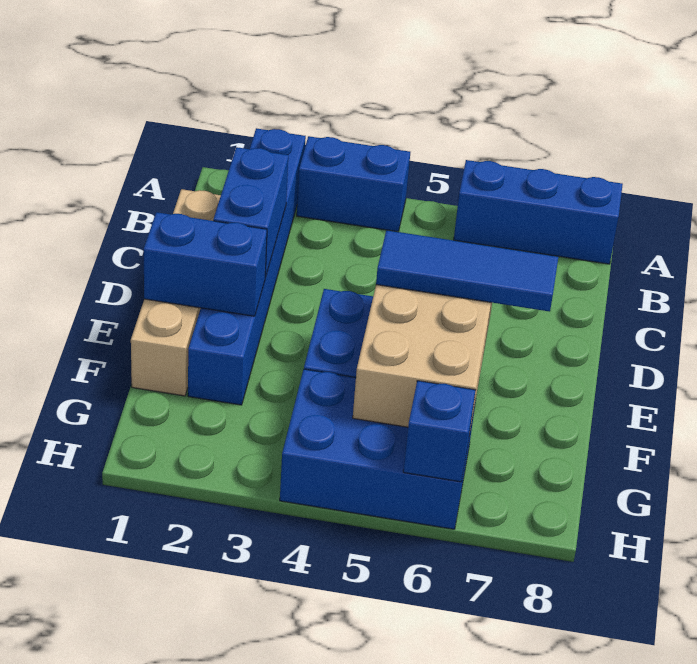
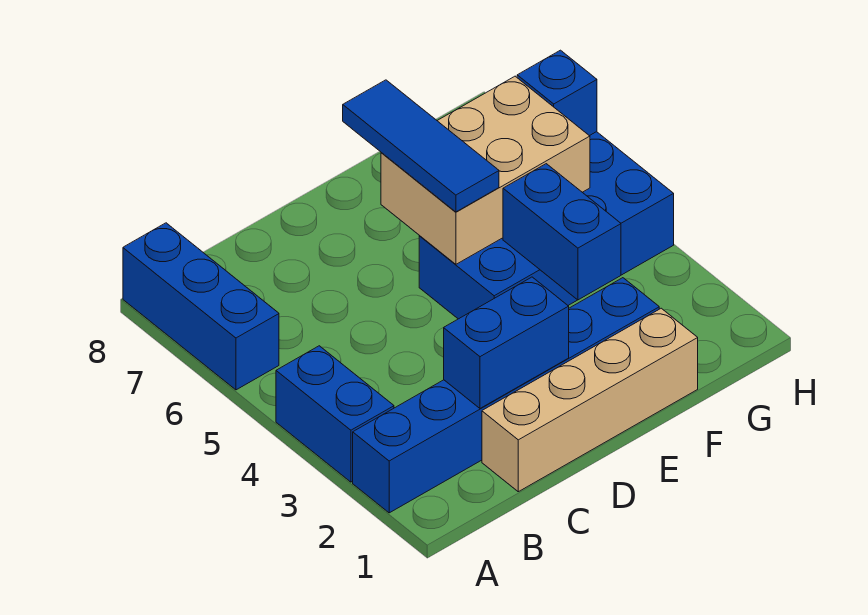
blue brick E1:E2 level 2 -> blue brick F3:F4 level 2

